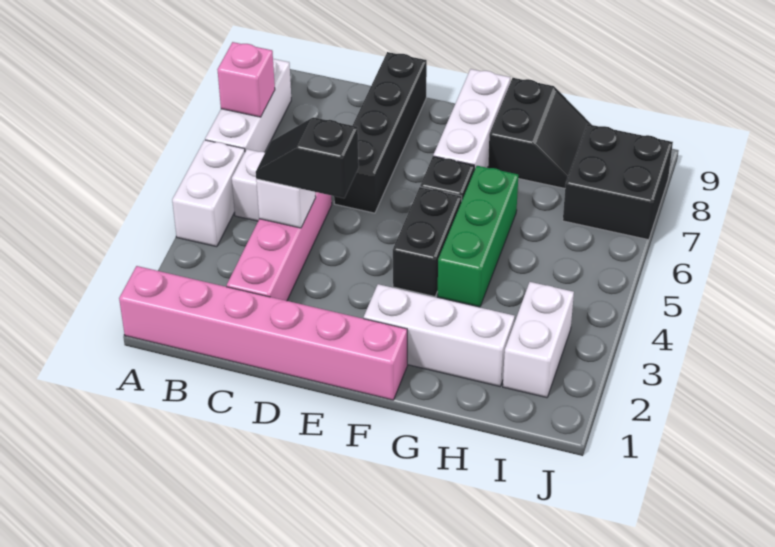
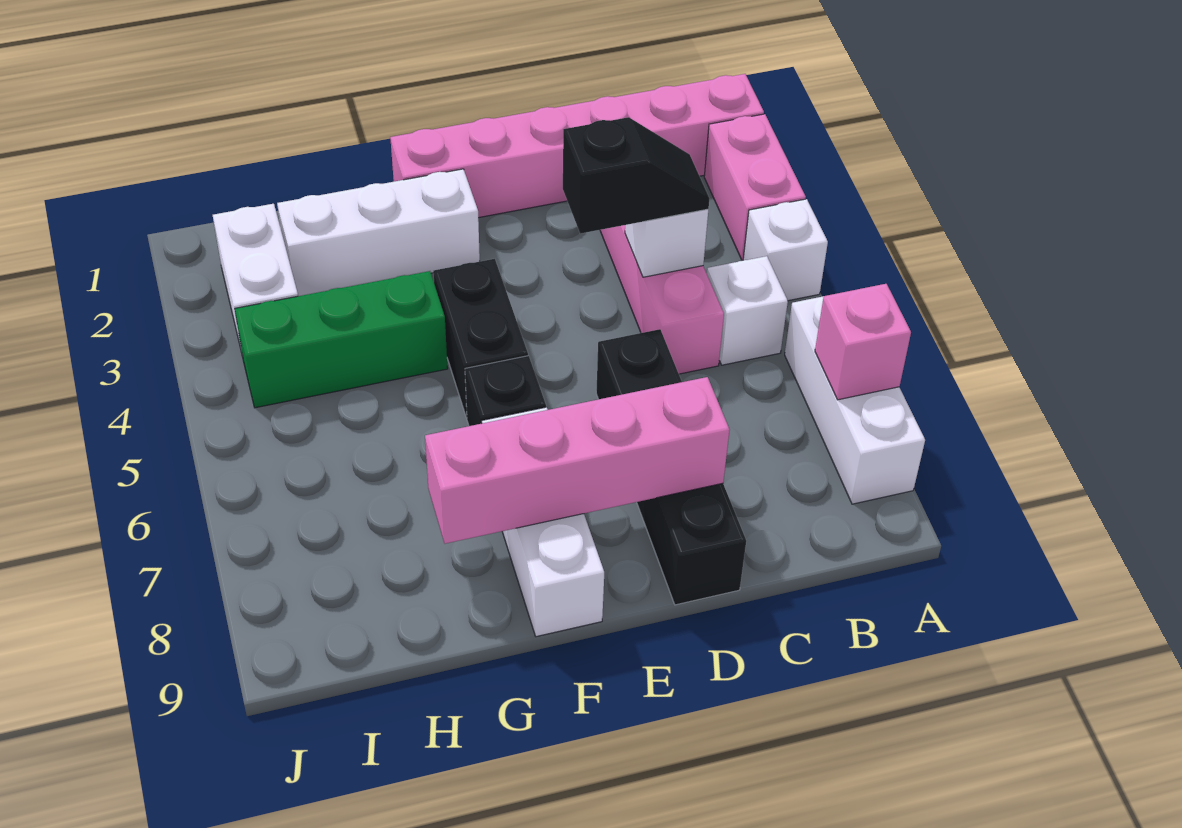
none -> pink brick A2:A3 level 1
white brick A4:A5 level 1 -> white brick A4 level 1
none -> pink brick D8:G8 level 2
green brick G4:G6 level 1 -> green brick G4:I4 level 1
black slope G8:H9 level 1 top G -> none
black brick I7:J8 level 1 -> none

